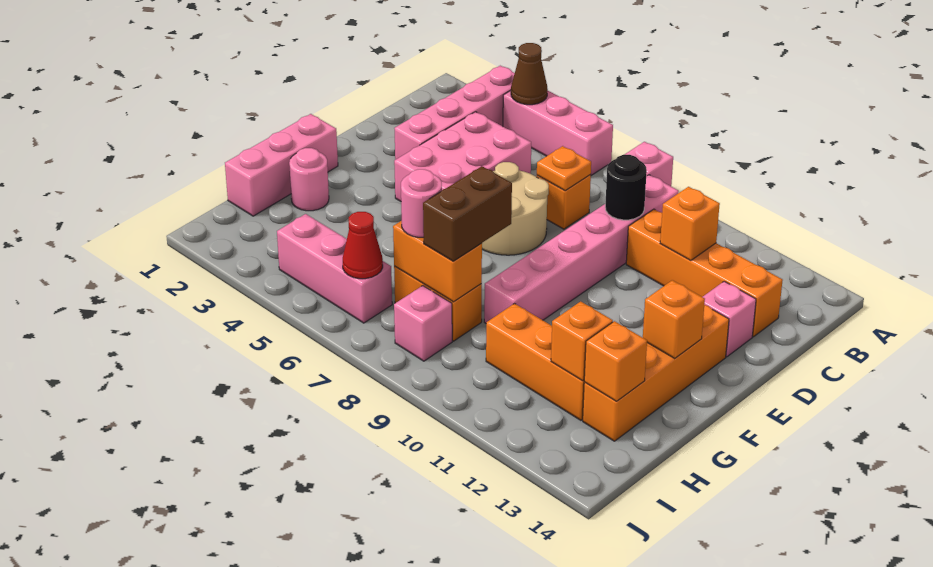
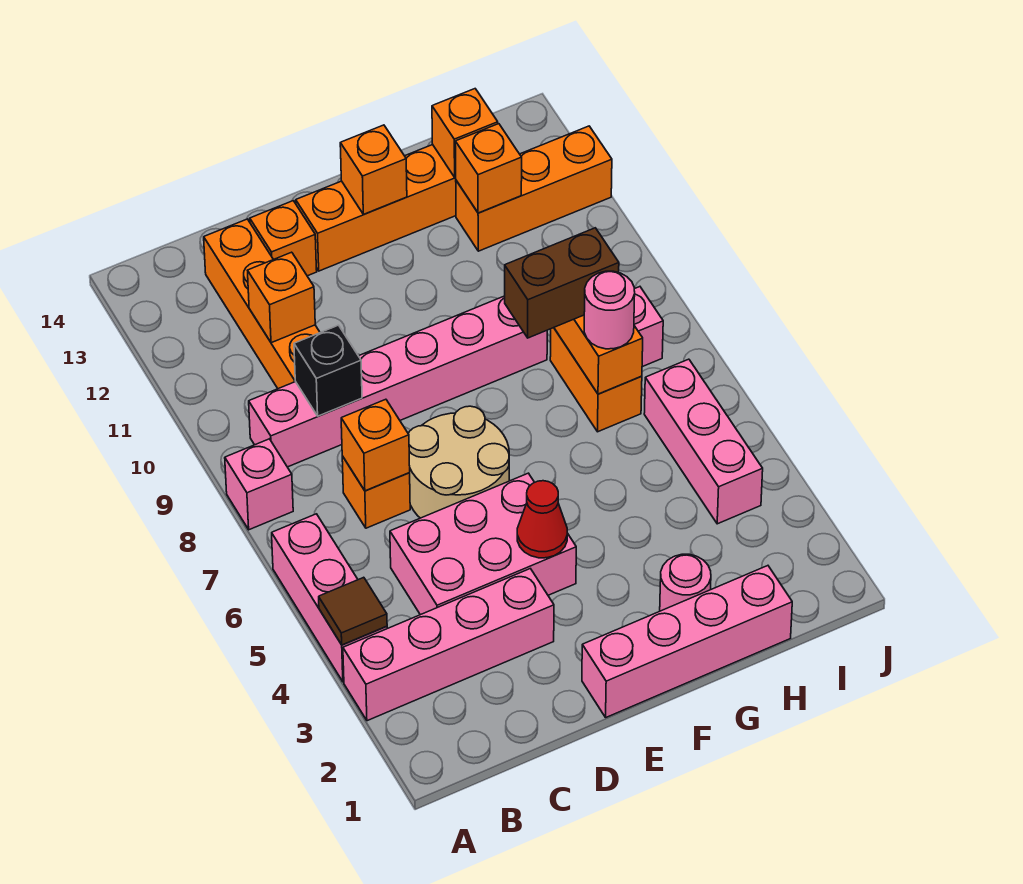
brown cone A4 level 2 -> brown tile A4 level 2
orange plate C7 level 2 -> orange brick C7 level 2
black round brick C9 level 2 -> black brick C9 level 2
pink brick D13 level 1 -> orange brick D13 level 1
pink brick F1:H1 level 1 -> pink brick E1:H1 level 1
orange brick H10:H12 level 1 -> orange brick H12:J12 level 1
red cone I6 level 2 -> red cone E4 level 2

